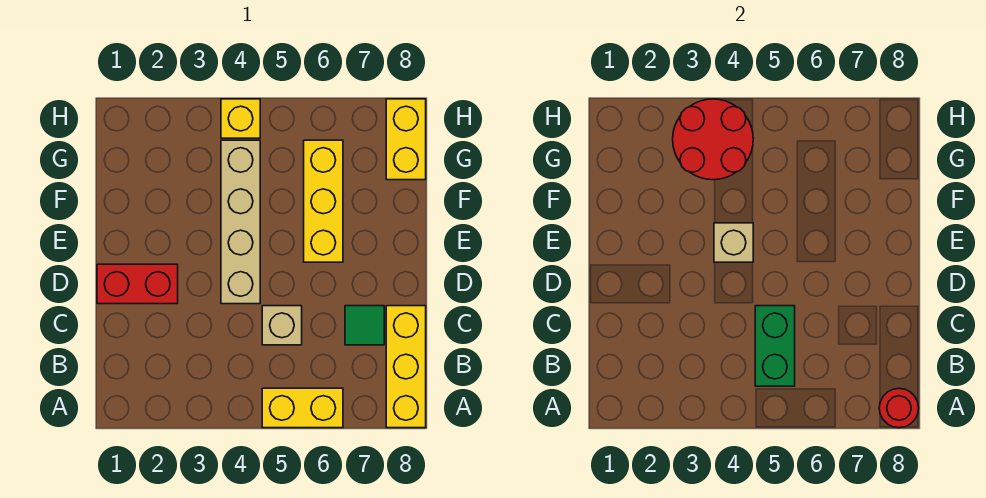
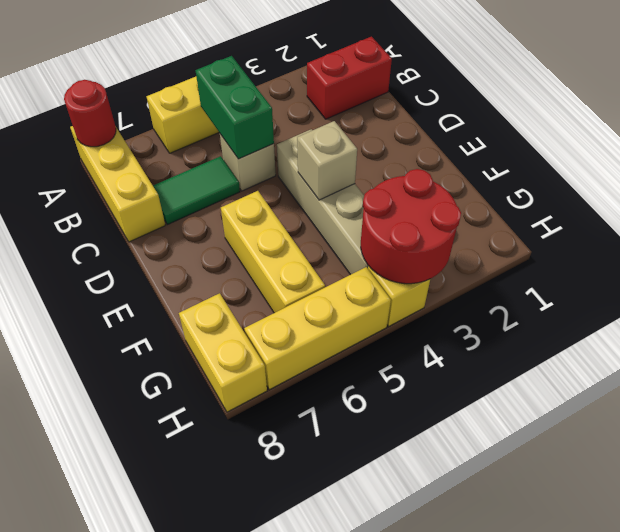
green tile C7 level 1 -> green tile C6:C7 level 1
red brick D1:D2 level 1 -> red brick B1:B2 level 1
none -> yellow brick H5:H7 level 1

